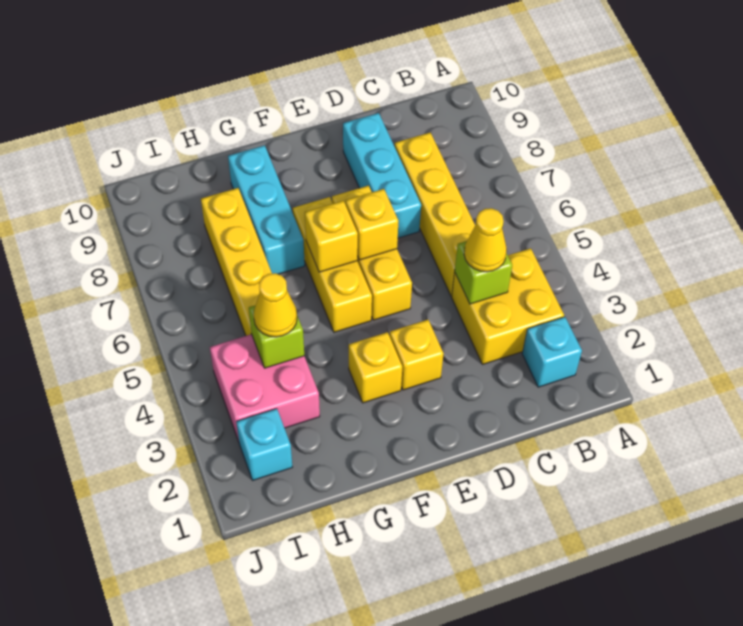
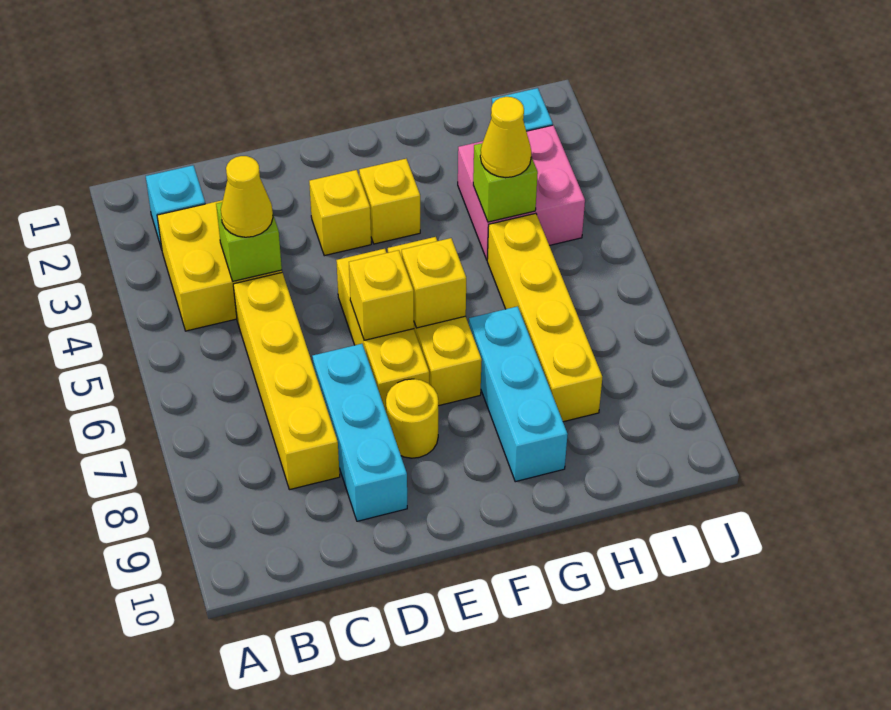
none -> yellow round brick E8 level 1

